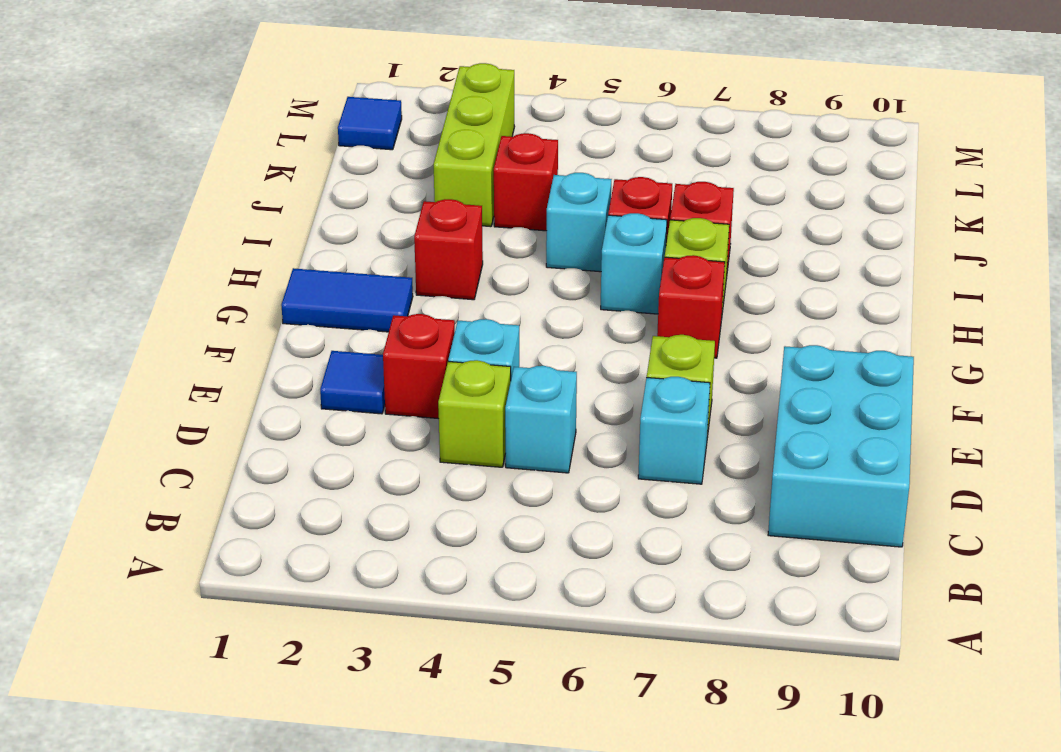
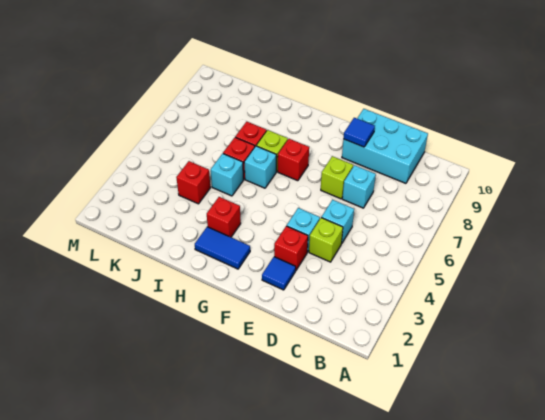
blue tile G1:G2 level 1 -> blue tile G2:H2 level 1
lime brick J3:L3 level 1 -> none
blue tile L1 level 1 -> blue tile E9 level 2

